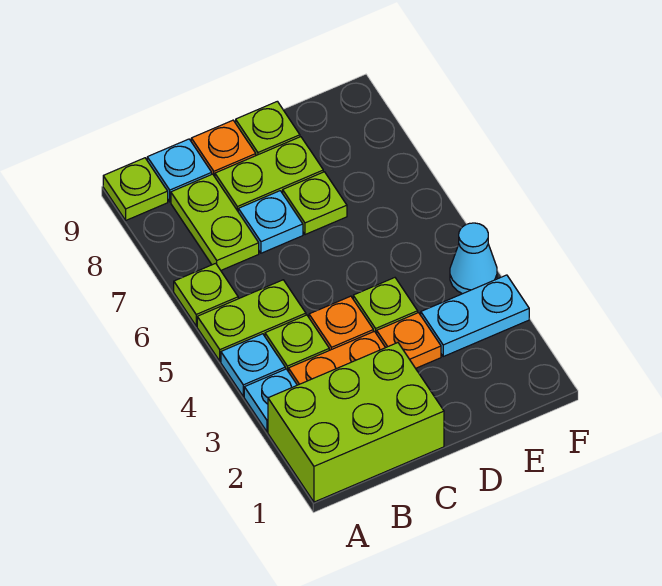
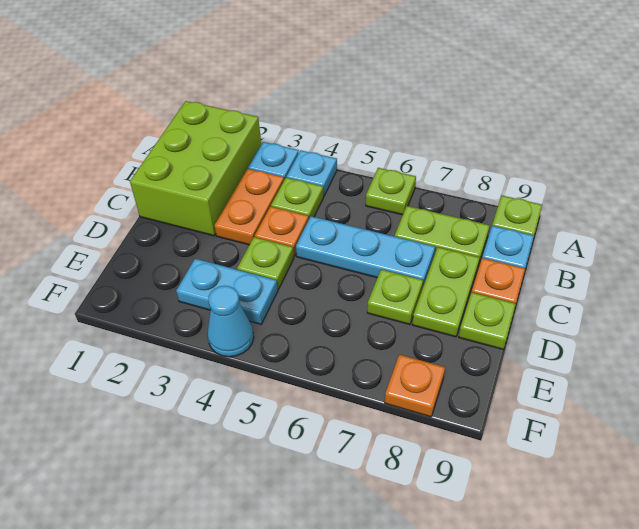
lime plate A5:B5 level 1 -> none
cyan plate C7 level 1 -> cyan plate C5:C7 level 1
orange plate D3 level 1 -> orange plate F8 level 1
cyan plate E3:F3 level 1 -> cyan plate E3:E4 level 1

